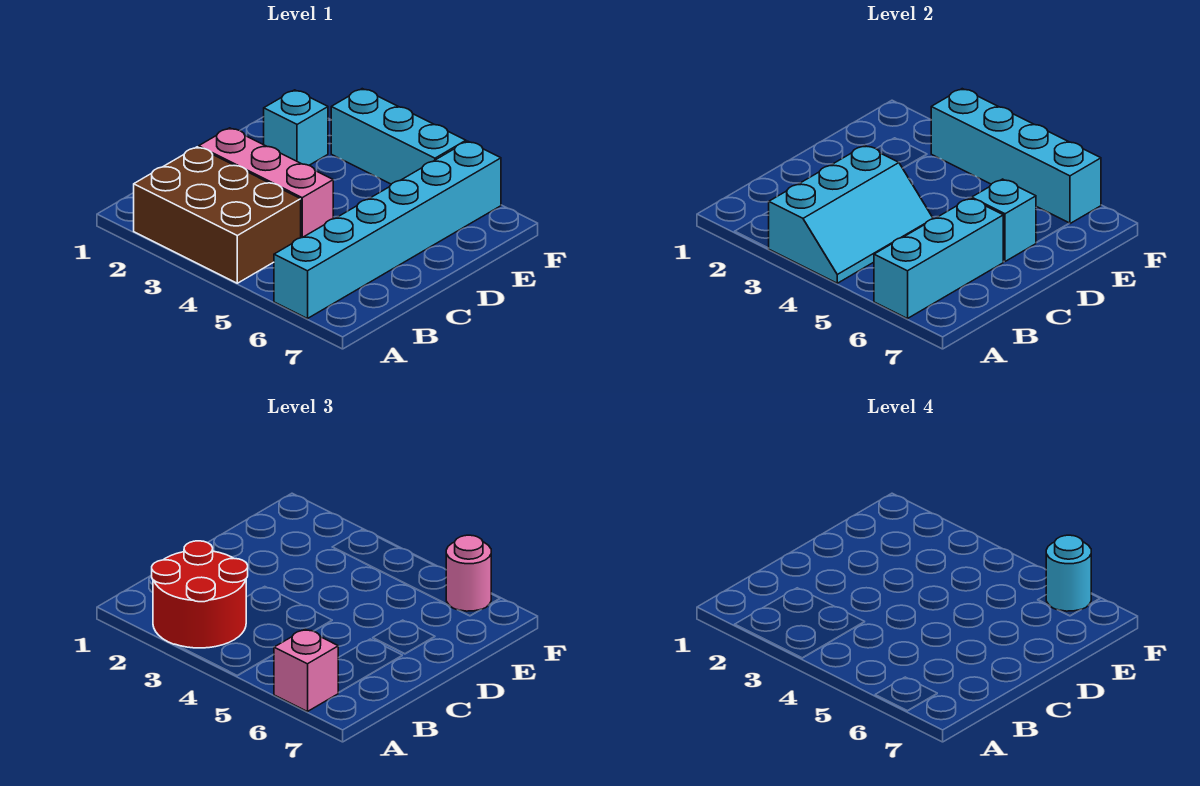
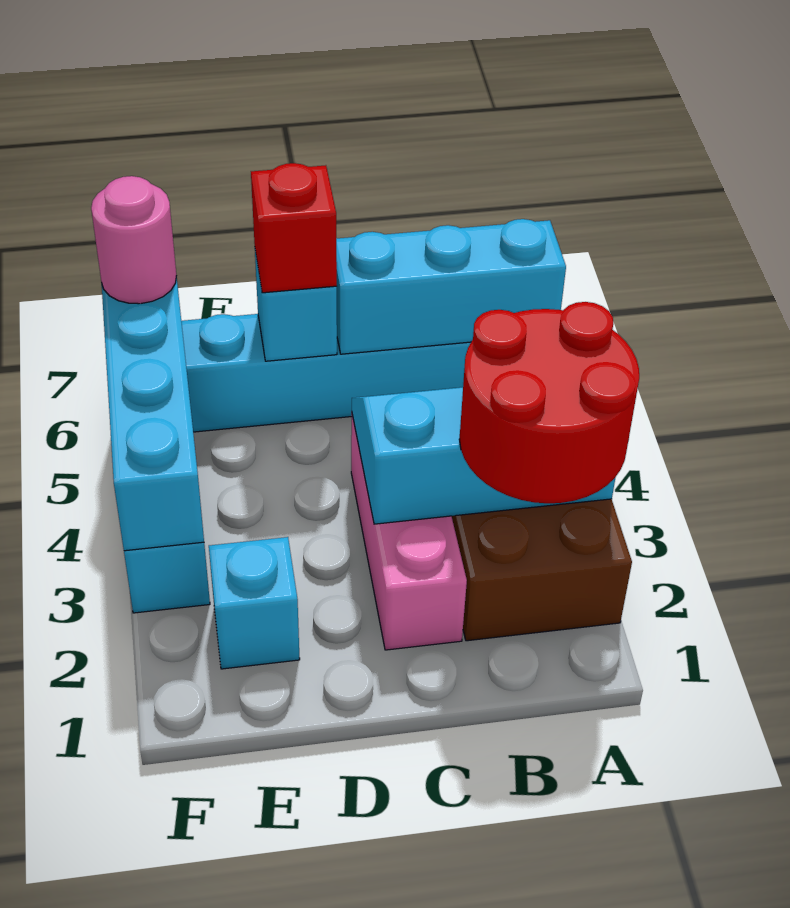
pink brick A6 level 3 -> none
none -> red brick D6 level 3
cyan round brick F6 level 4 -> none

